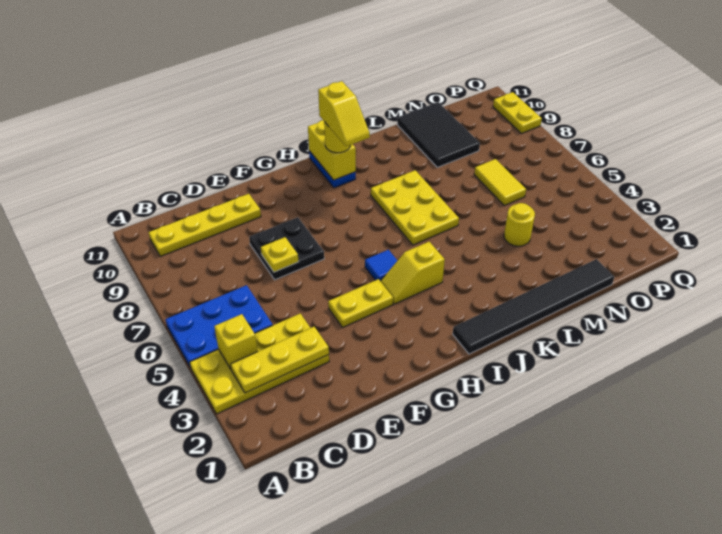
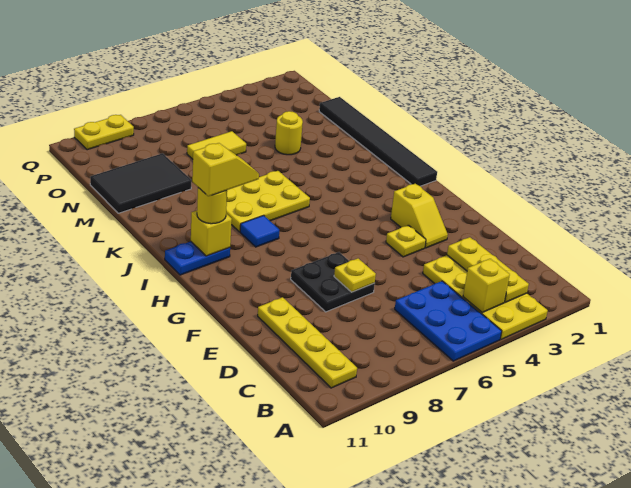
yellow plate F4:G4 level 1 -> yellow plate F4 level 1
yellow slope H4:I4 level 1 top I -> yellow slope F3:G3 level 1 top G
blue tile H5 level 1 -> blue tile I8 level 1
yellow brick I10:I11 level 2 -> yellow brick I10 level 2

